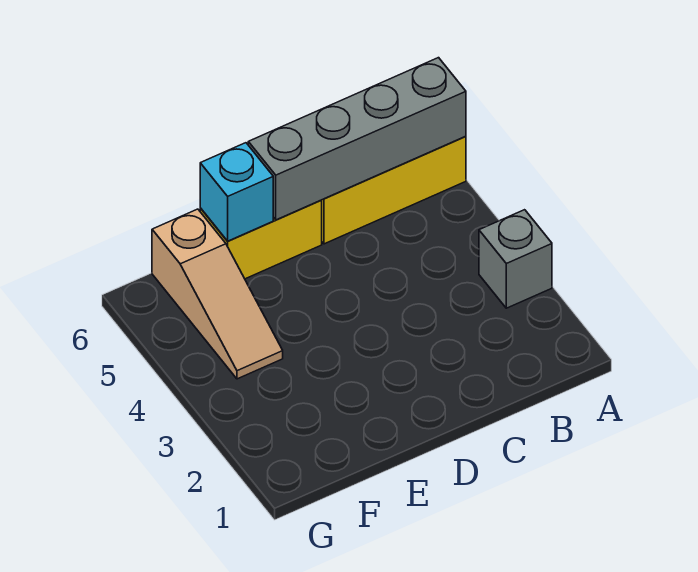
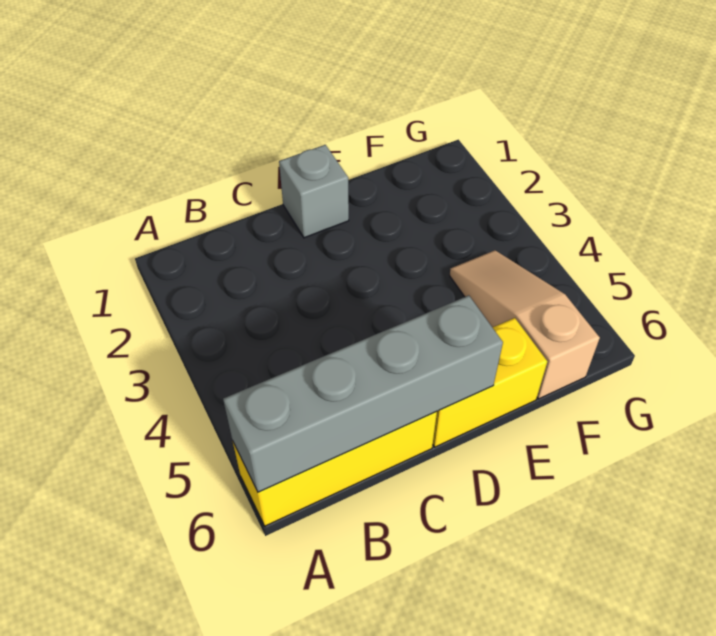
grey brick A3 level 1 -> grey brick D1 level 1
cyan brick E6 level 2 -> none

